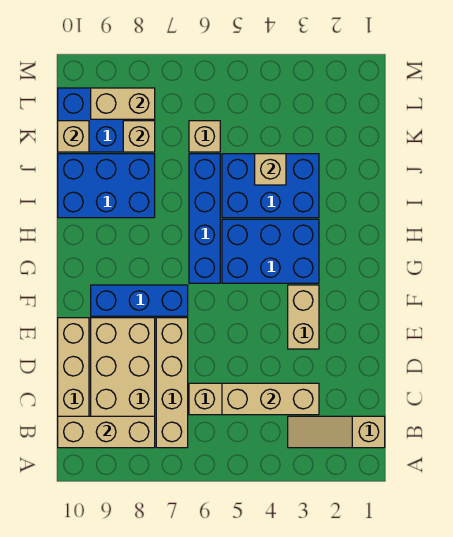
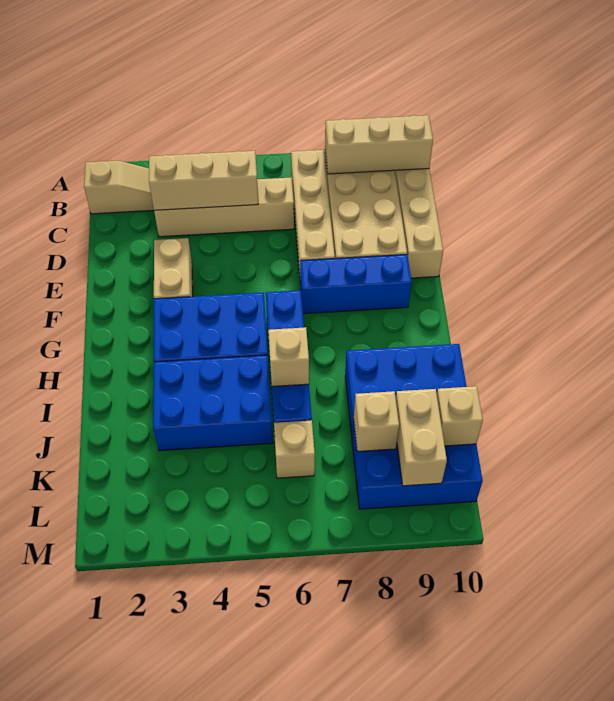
tan brick J4 level 2 -> tan brick I6 level 2
tan brick L8:L9 level 2 -> tan brick K9:L9 level 2

